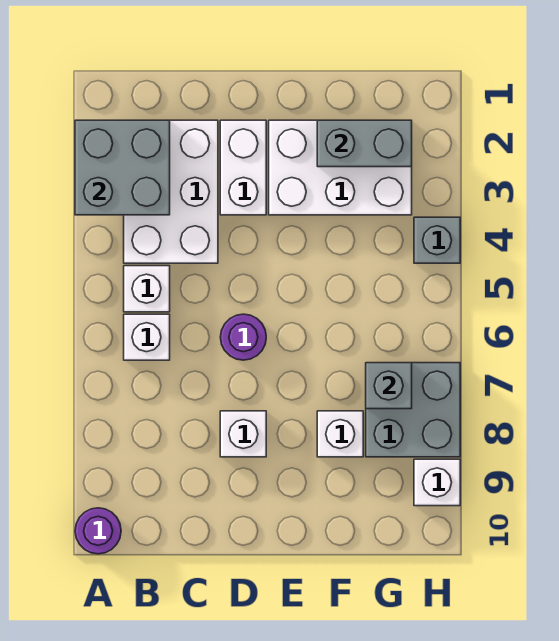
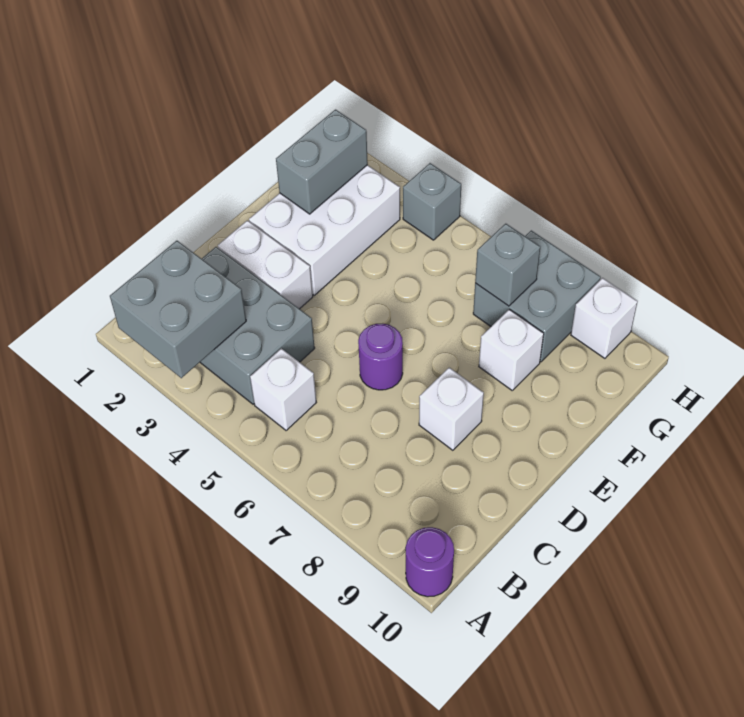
white brick B2:C4 level 1 -> grey brick B2:C4 level 1
white brick B6 level 1 -> none

